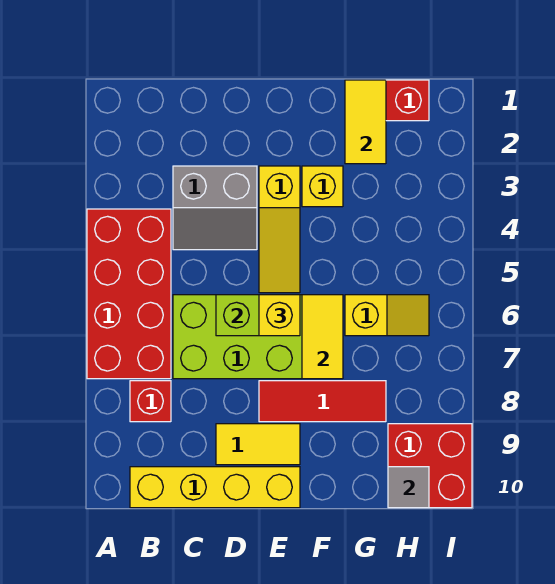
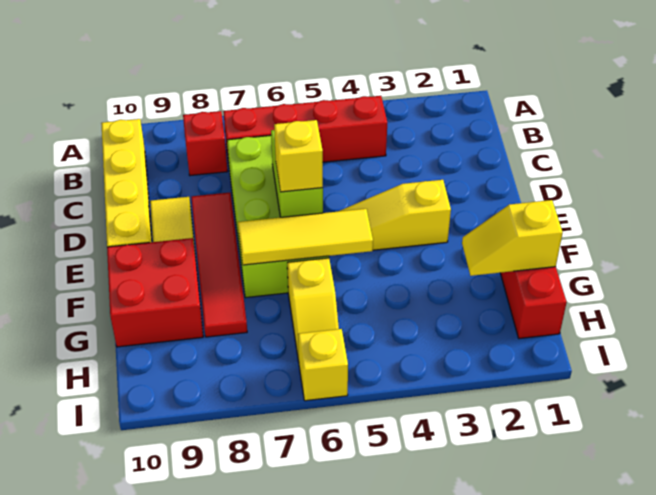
red brick A4:B7 level 1 -> red brick B4:B7 level 1
grey slope C3:D4 level 1 top 3 -> none
red tile E8:G8 level 1 -> red tile D8:G8 level 1
yellow brick F3 level 1 -> yellow brick I6 level 1
yellow tile F6:F7 level 2 -> yellow tile F5:F7 level 2
yellow tile G1:G2 level 2 -> yellow slope G1:G2 level 2 top 1
red brick H9:I10 level 1 -> red brick F9:G10 level 1
grey tile H10 level 2 -> none

